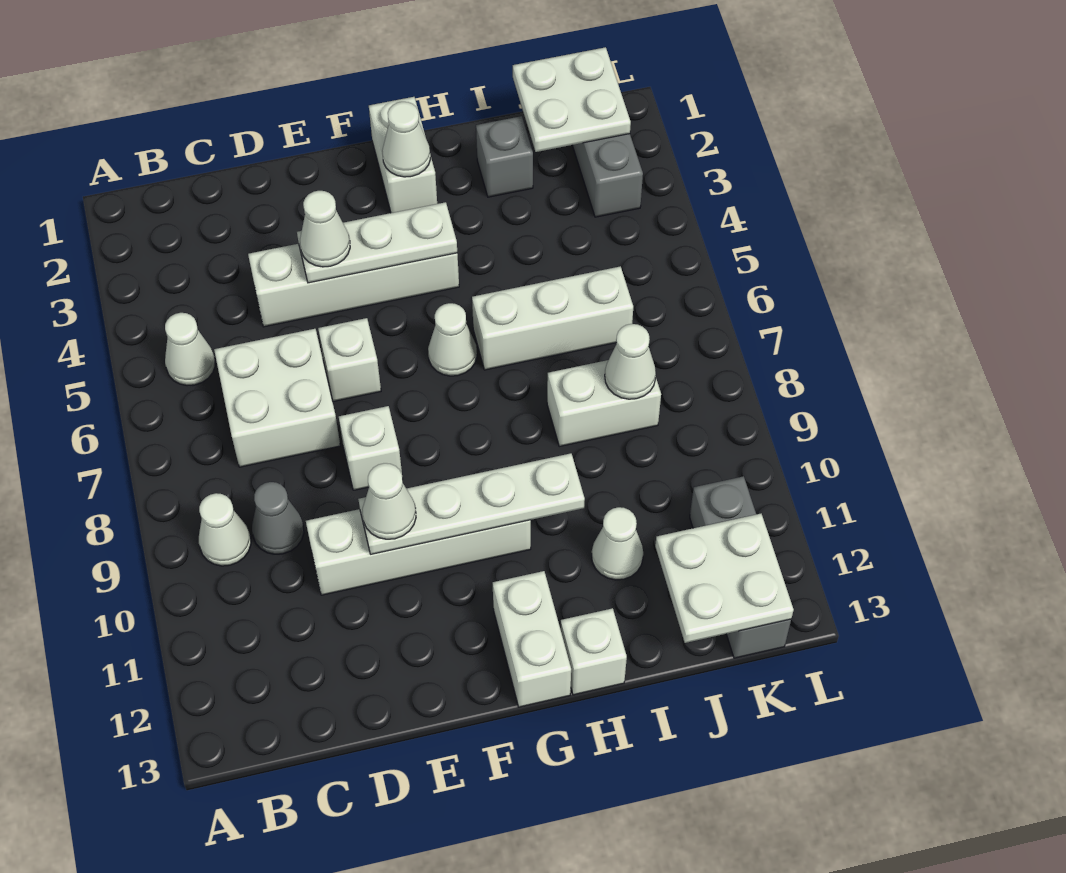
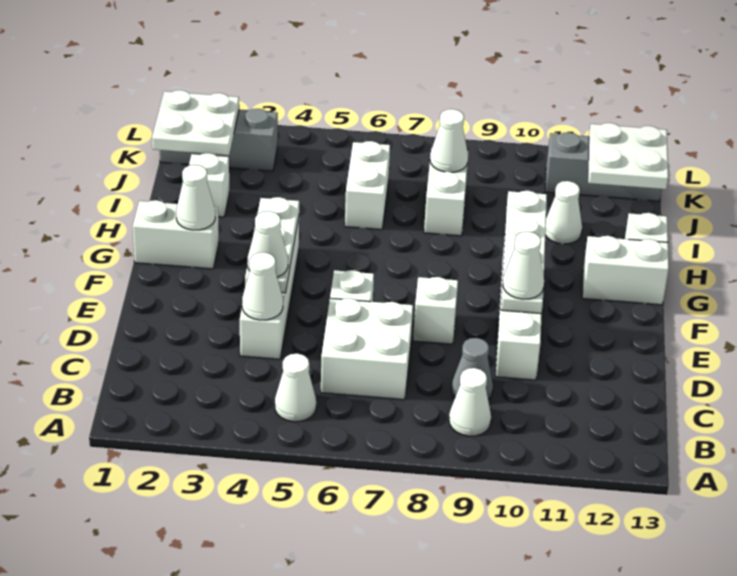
white cone G6 level 1 -> white cone D4 level 2
white brick H6:J6 level 1 -> white brick I6:J6 level 1
grey brick I2 level 1 -> white brick I2 level 1

